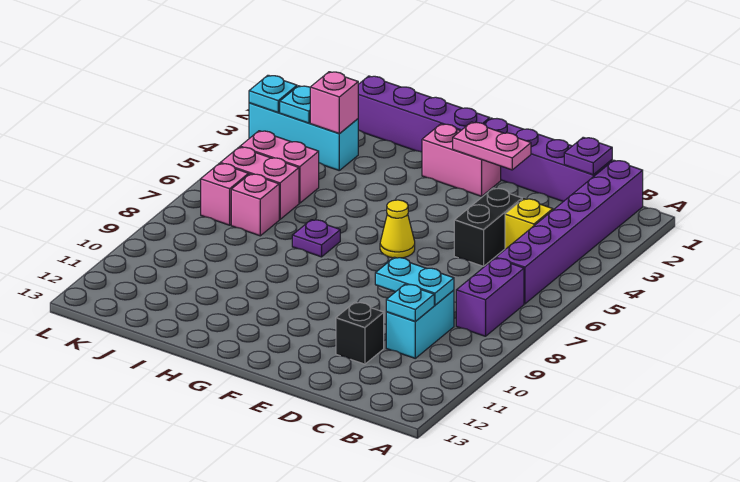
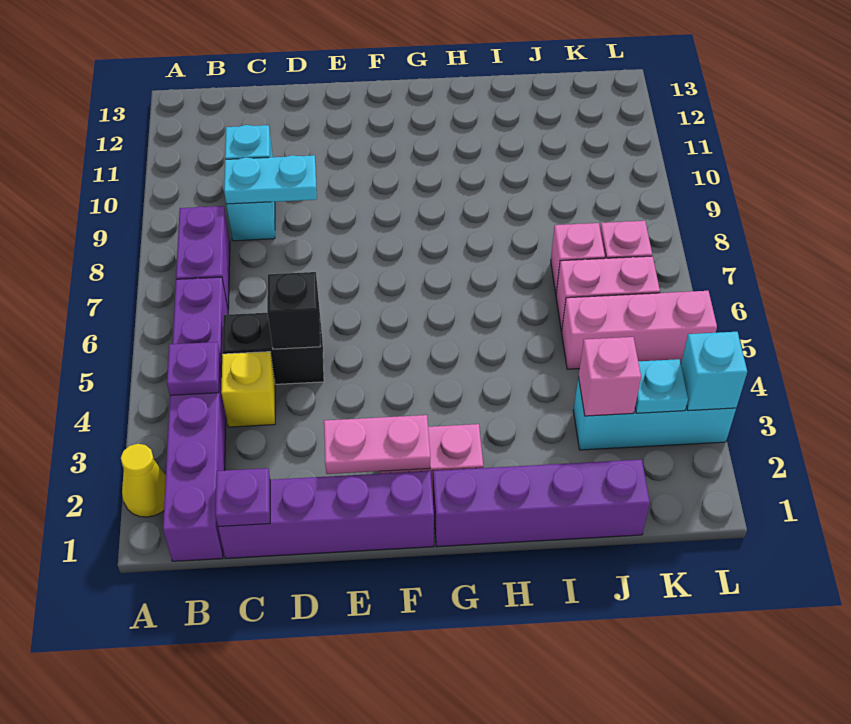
black brick D4:D5 level 1 -> black brick C5:D5 level 1
black brick D11 level 1 -> black brick D5 level 2
yellow cone F6 level 1 -> yellow cone A2 level 1
purple plate H7 level 1 -> purple plate B4 level 2
pink brick J5:K5 level 1 -> pink brick J5:L5 level 1
cyan plate L3 level 2 -> cyan brick L3 level 2

